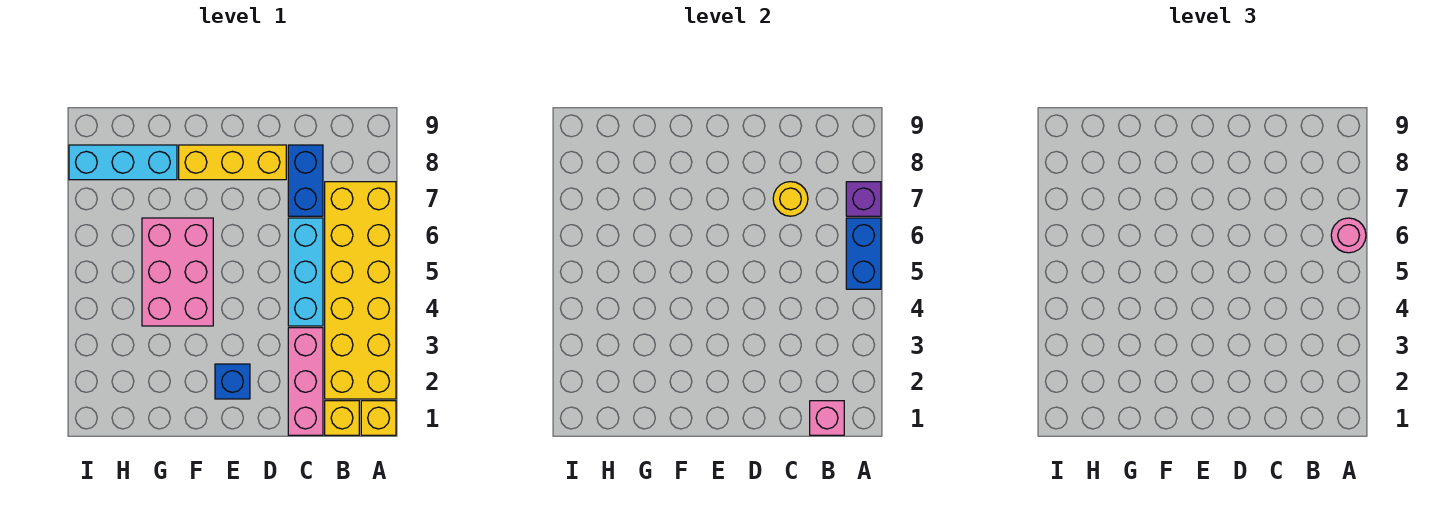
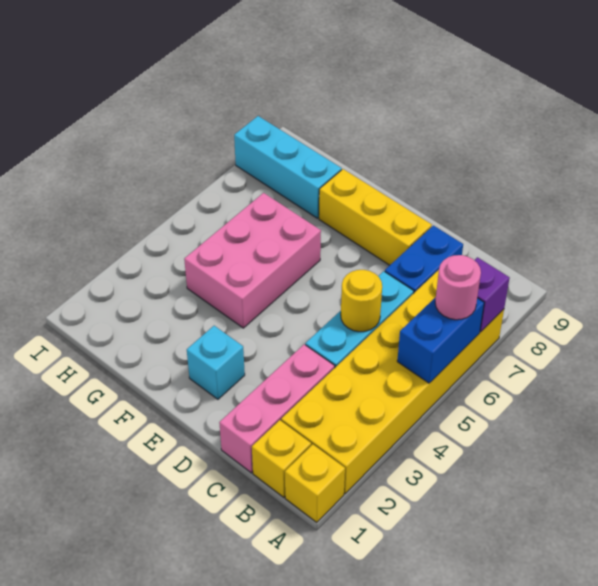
pink brick B1 level 2 -> none
yellow round brick C7 level 2 -> yellow round brick C5 level 2
blue brick E2 level 1 -> cyan brick E2 level 1

